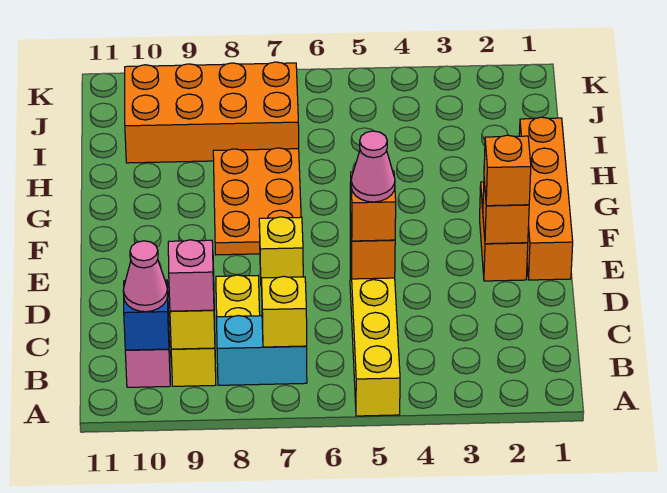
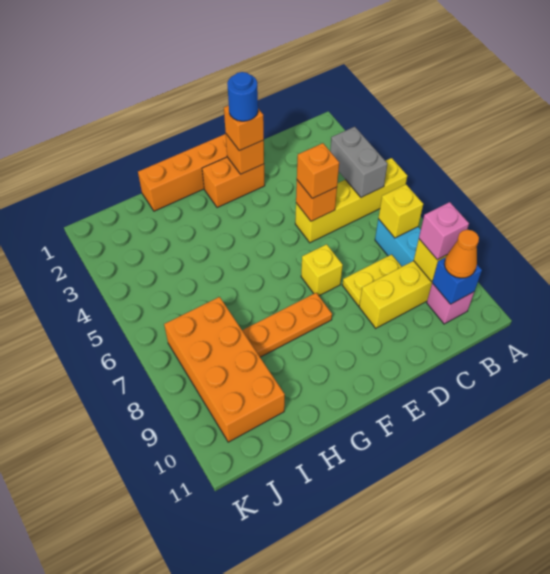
none -> grey brick B4:B5 level 2
pink cone B10 level 3 -> orange cone B10 level 3
pink cone D5 level 4 -> none
none -> blue round brick E2 level 4
orange plate F7:H8 level 1 -> orange plate F8:H8 level 1

